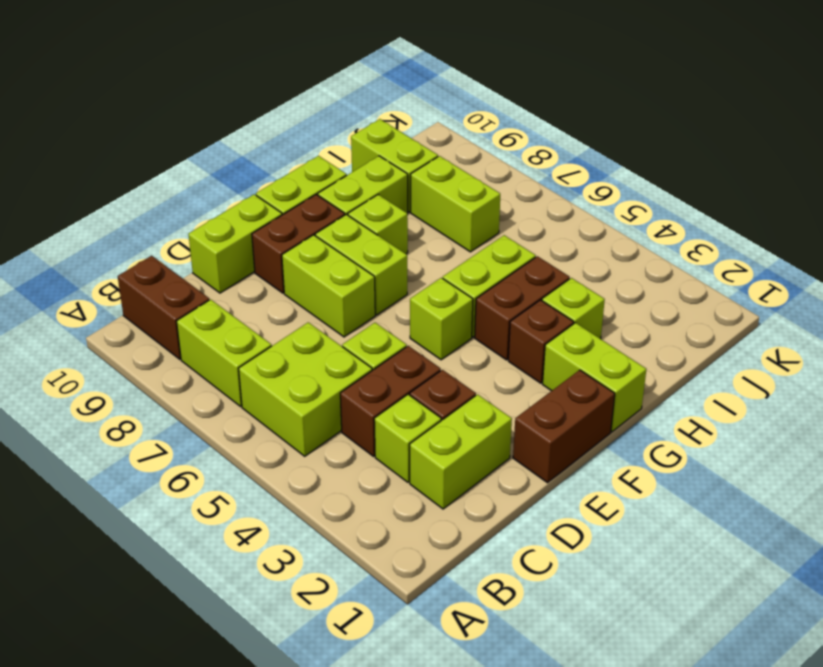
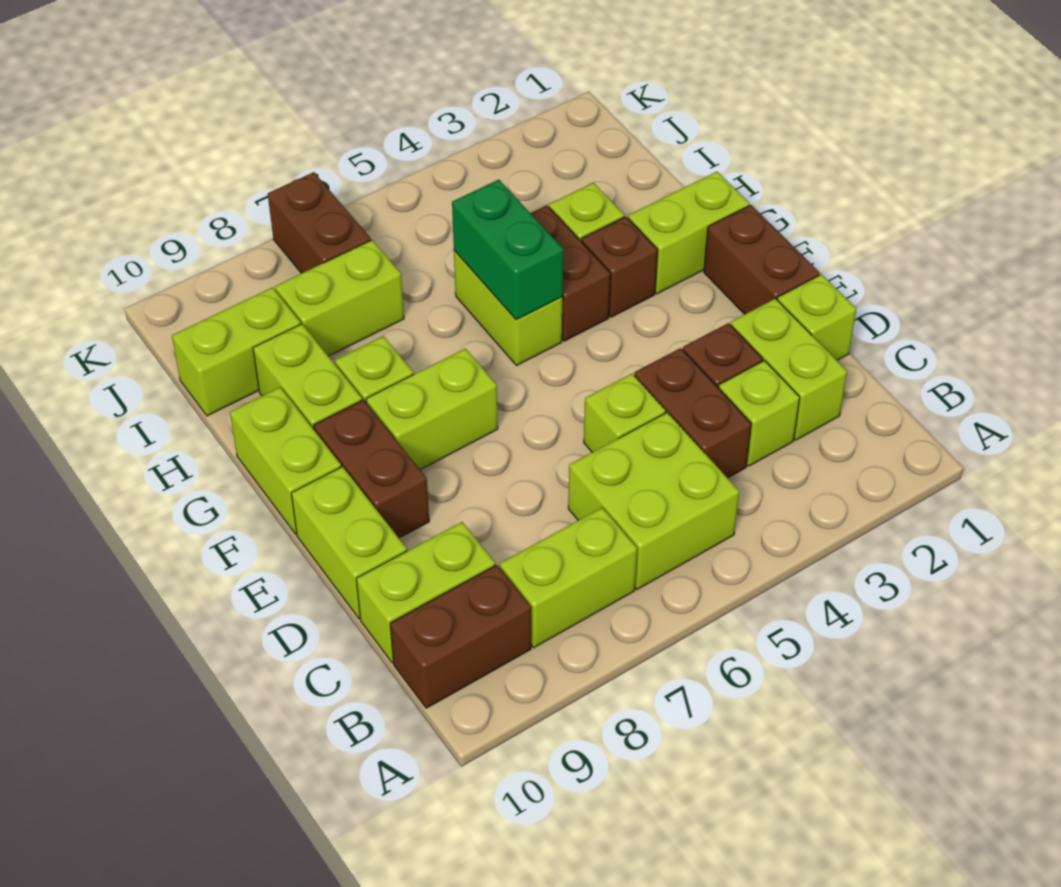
lime brick E7:E8 level 1 -> lime brick C9:C10 level 1
lime brick F5 level 1 -> lime brick D1 level 1
none -> green brick G5:H5 level 2
none -> brown brick J7:K7 level 1

